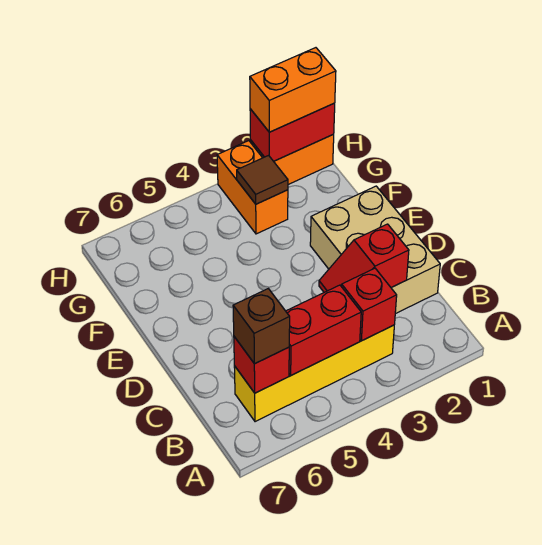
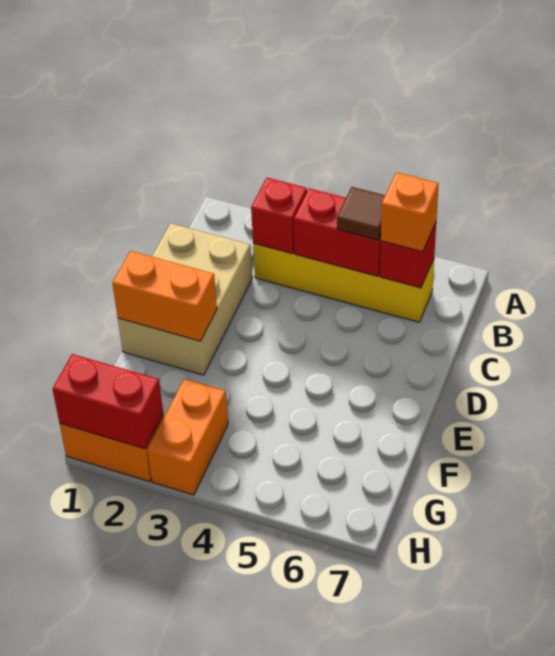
brown brick B6 level 3 -> orange brick B6 level 3
red slope C2:C3 level 2 top 2 -> none
brown tile G3 level 2 -> brown tile B5 level 3
orange brick H1:H2 level 3 -> orange brick E1:E2 level 2

